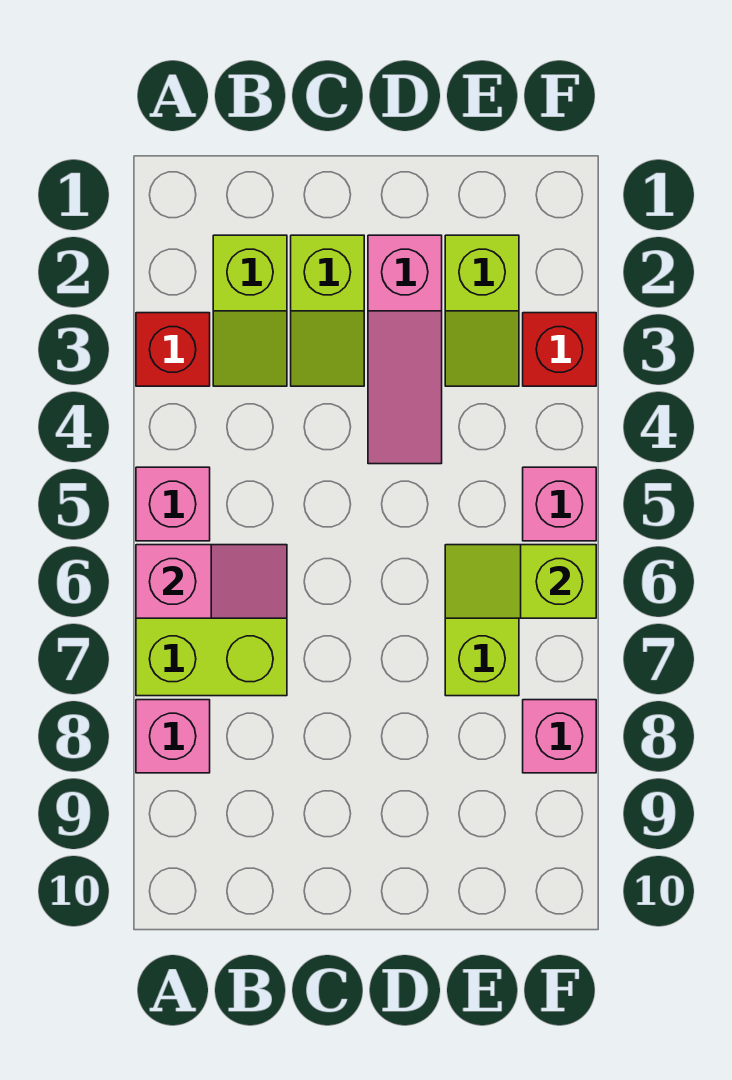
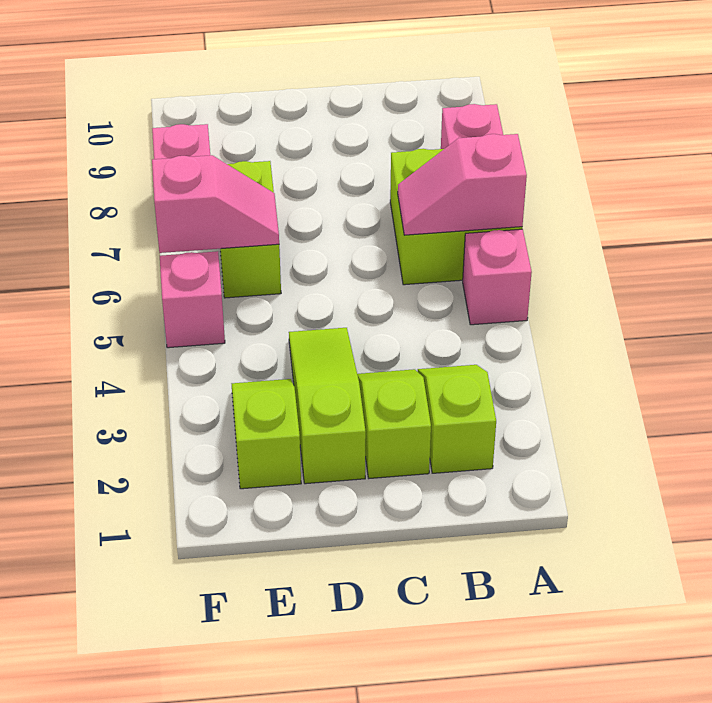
red brick A3 level 1 -> none
pink slope D2:D4 level 1 top 2 -> lime slope D2:D4 level 1 top 2
lime slope E6:F6 level 2 top F -> pink slope E6:F6 level 2 top F
red brick F3 level 1 -> none

